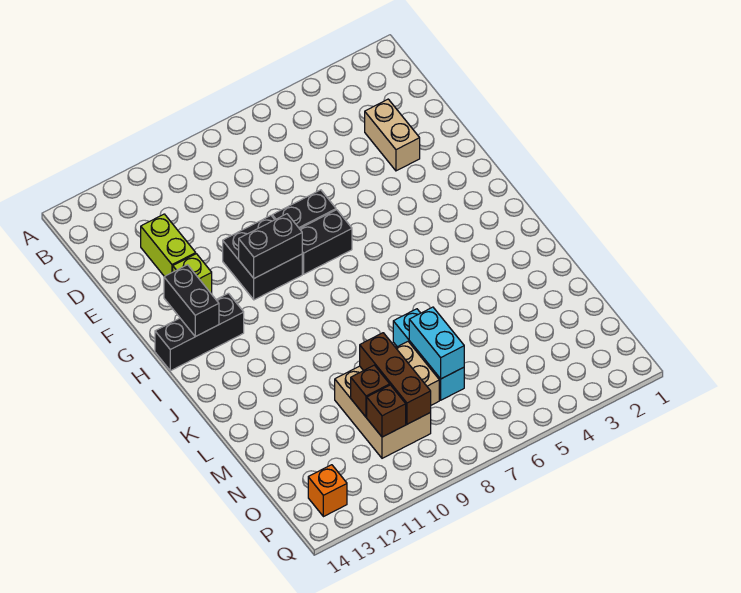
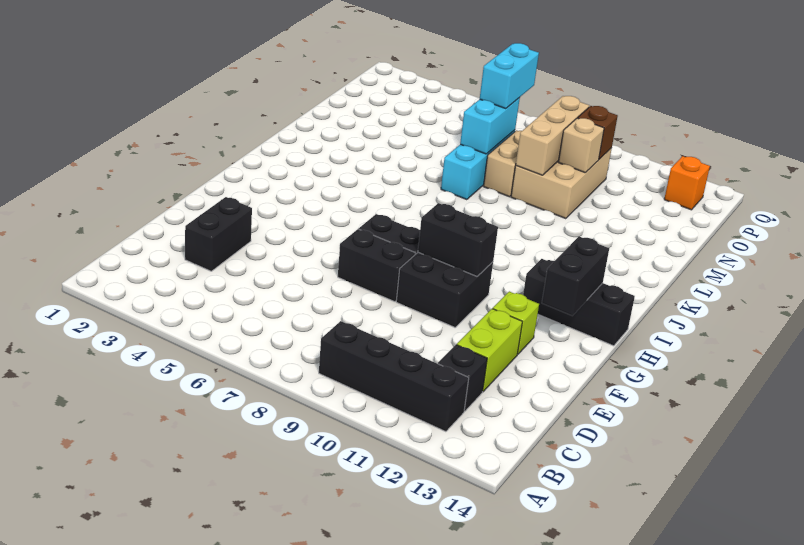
none -> black brick B9:B12 level 1
none -> black brick C12 level 1
tan brick D3:E3 level 1 -> black brick D3:E3 level 1
brown brick M9:O9 level 2 -> tan brick M9:O9 level 2
none -> cyan brick N7:O7 level 3
brown brick N10 level 2 -> tan brick N10 level 2

